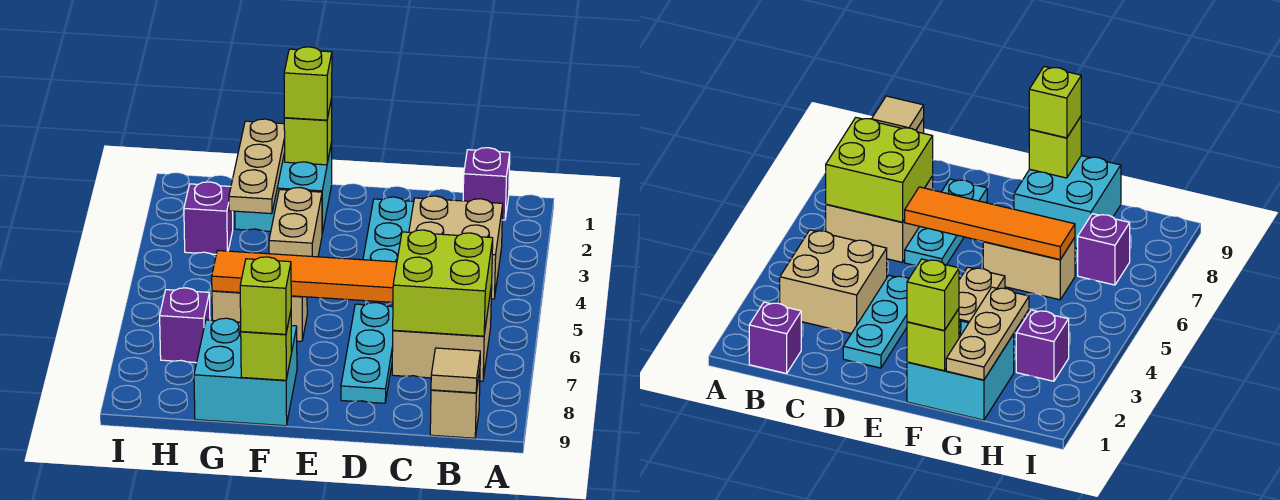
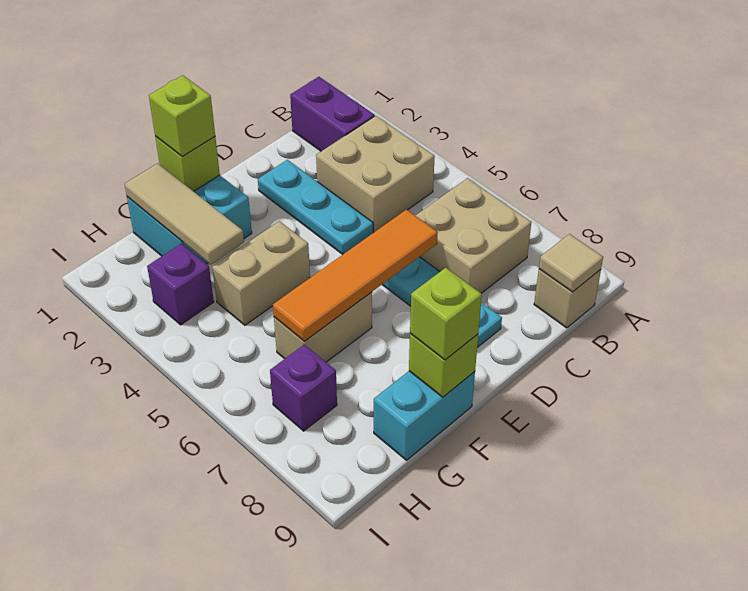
purple brick B1 level 1 -> purple brick B1:B2 level 1
lime brick B6:C7 level 2 -> none
tan brick F3:F4 level 1 -> tan brick F4:G4 level 1
cyan brick F8:G9 level 1 -> cyan brick F9:G9 level 1
tan plate G1:G3 level 2 -> tan tile G1:G3 level 2

